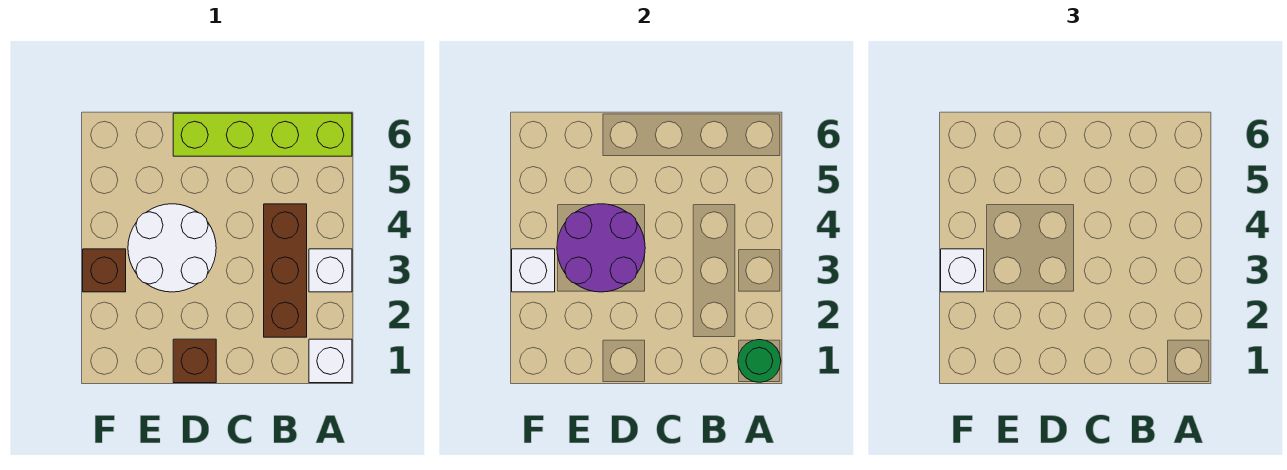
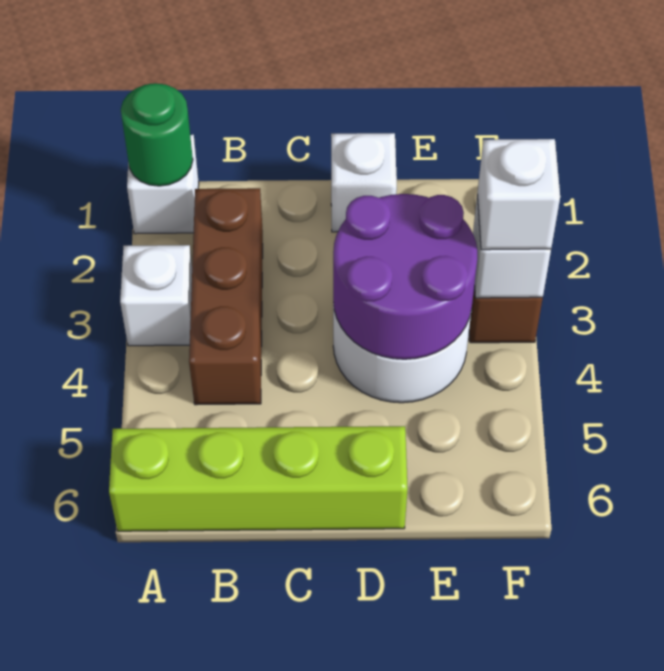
brown brick D1 level 1 -> white brick D1 level 1

